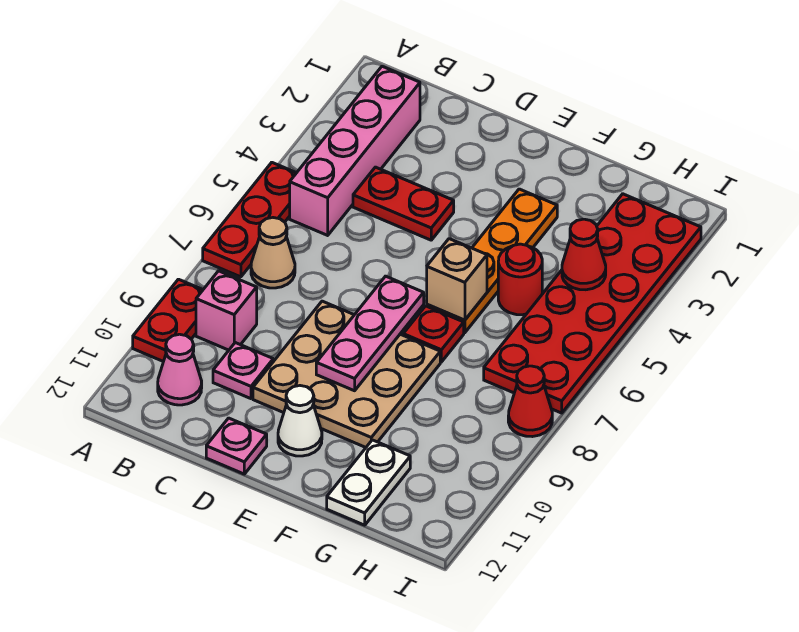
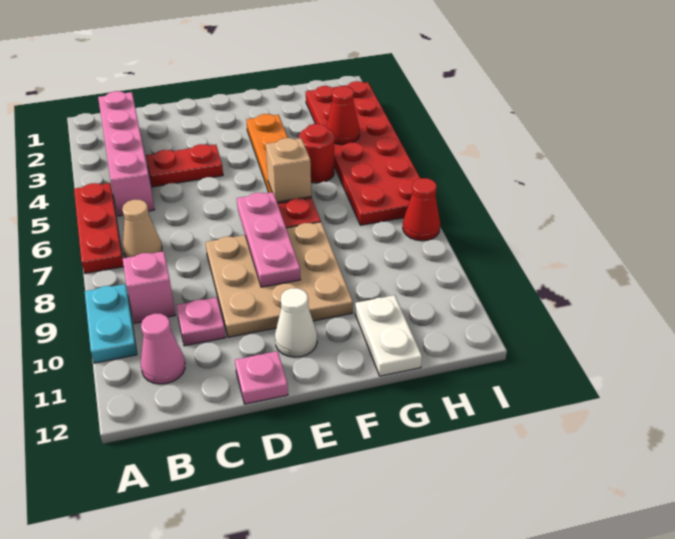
red plate A9:A10 level 1 -> cyan plate A9:A10 level 1

